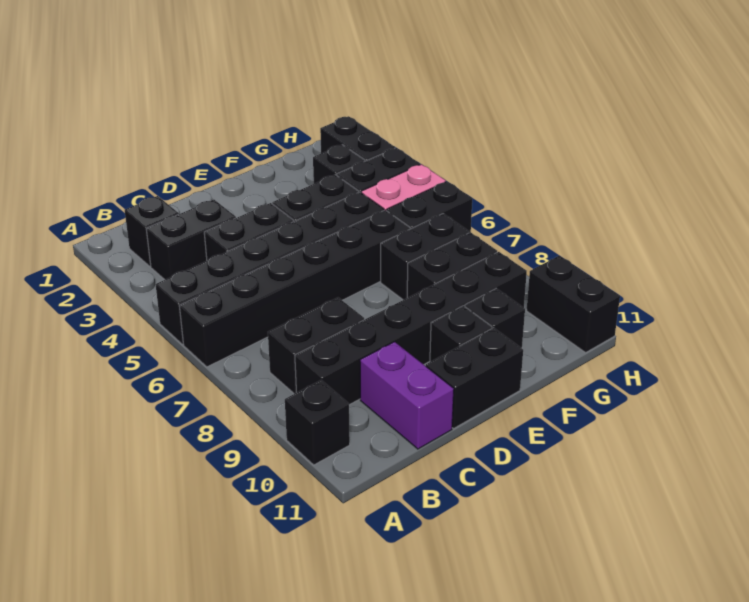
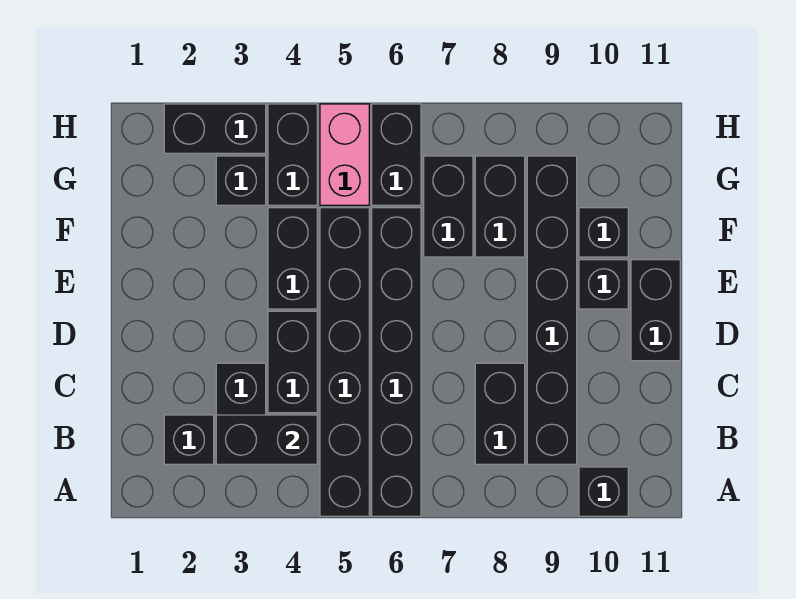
purple brick C10:C11 level 1 -> none
black brick H10:H11 level 1 -> black brick B3:B4 level 2

